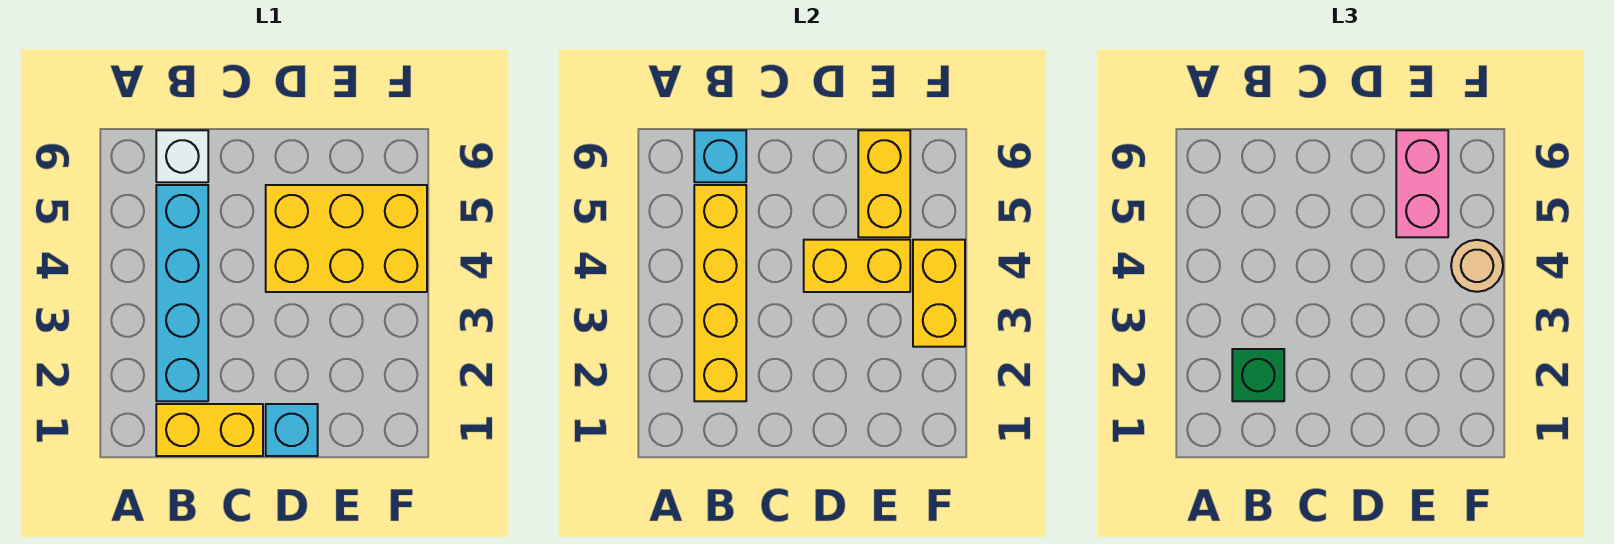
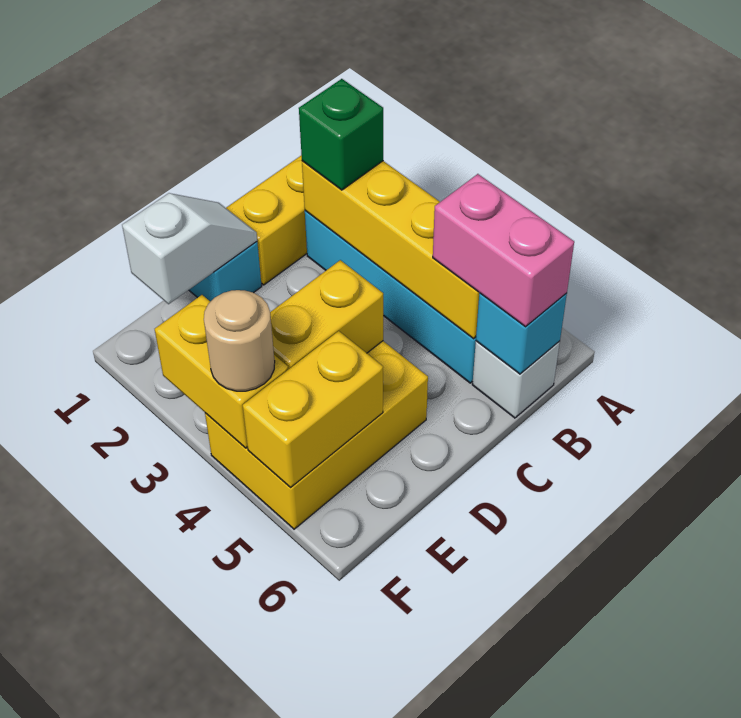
none -> white slope D1:E1 level 2 top E
yellow brick E5:E6 level 2 -> yellow brick E5:F5 level 2
pink brick E5:E6 level 3 -> pink brick B5:B6 level 3

